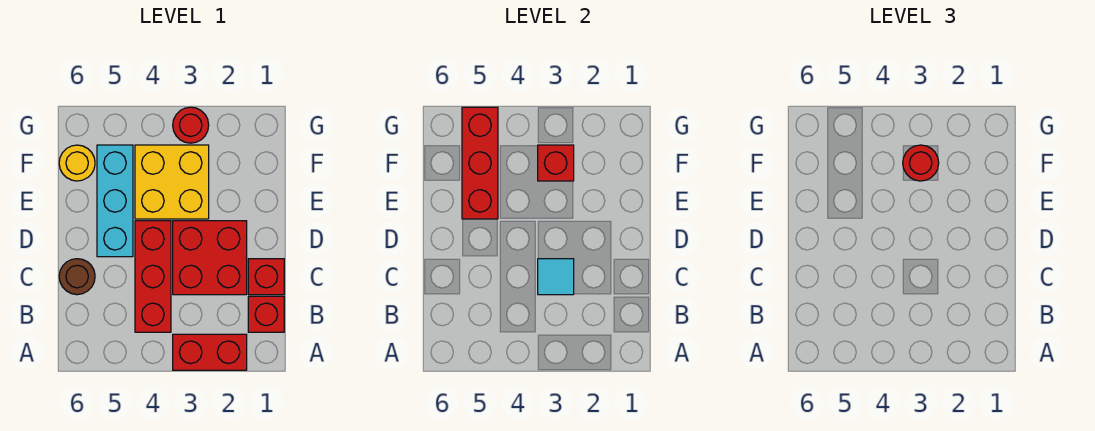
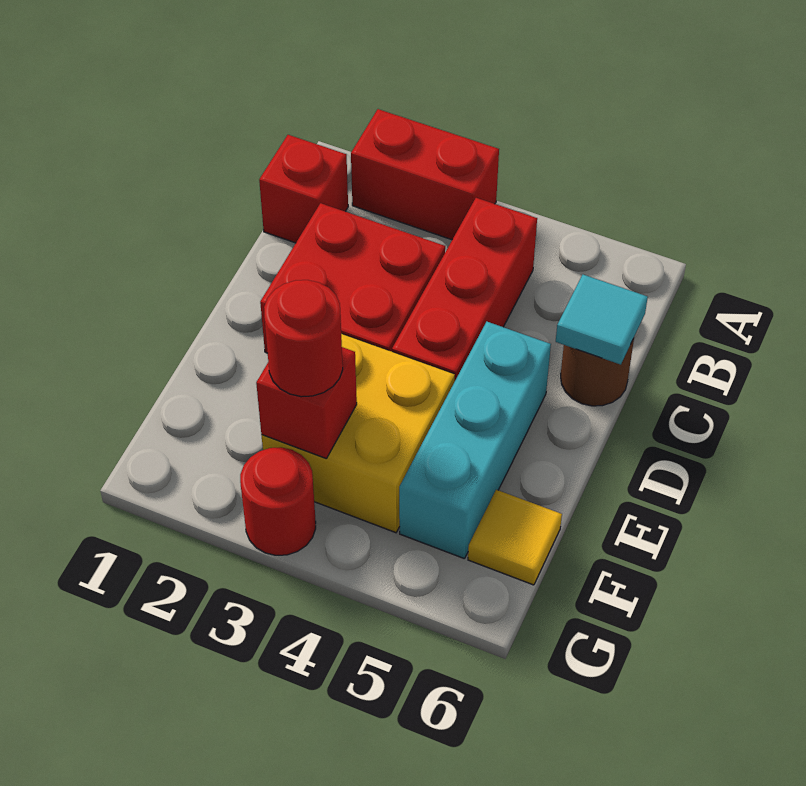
red brick C1 level 1 -> none
cyan tile C3 level 2 -> cyan tile C6 level 2
red brick E5:G5 level 2 -> none
yellow round brick F6 level 1 -> yellow tile F6 level 1

